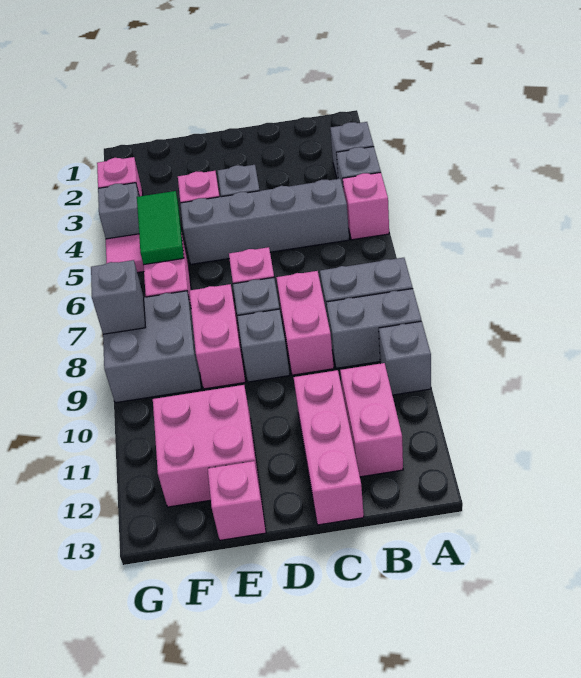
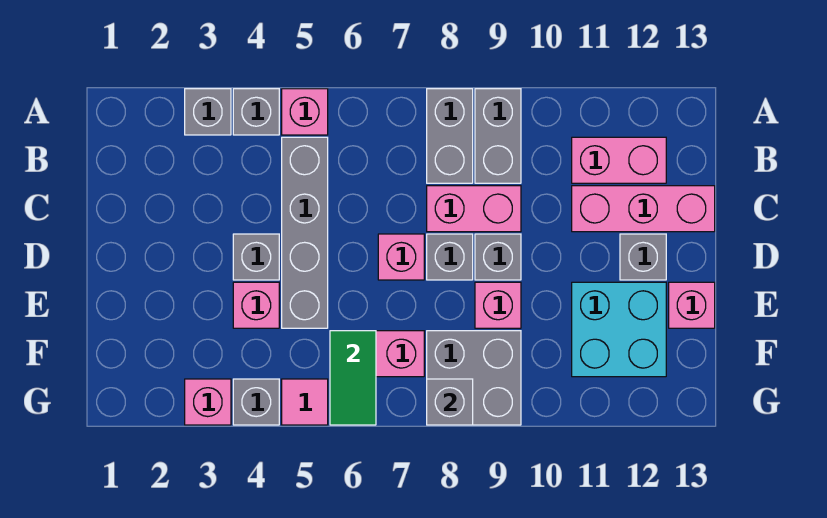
grey brick A10 level 1 -> grey brick D12 level 1
pink brick E8:E9 level 1 -> pink brick E9 level 1
pink brick E11:F12 level 1 -> cyan brick E11:F12 level 1
green tile F5:F6 level 2 -> green tile F6:G6 level 2

